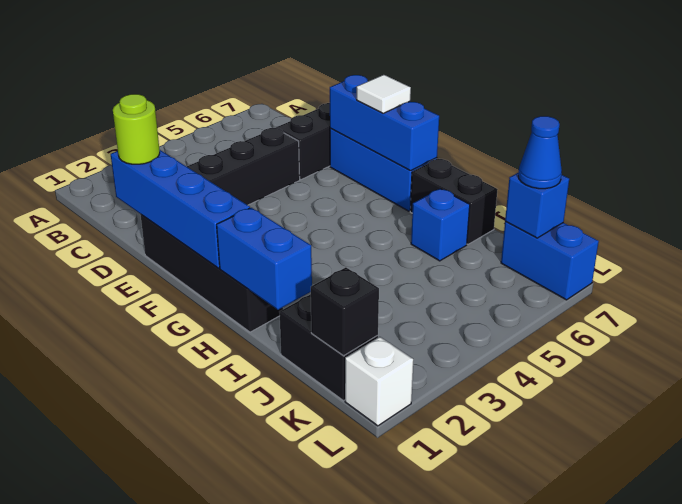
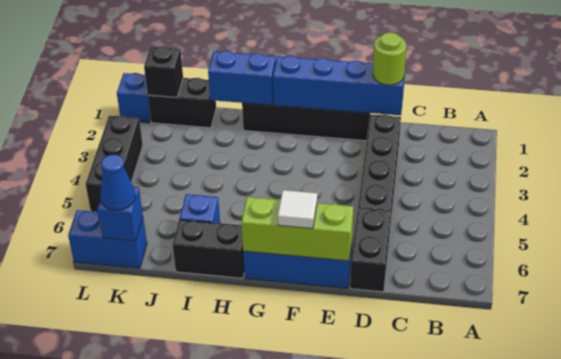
blue brick E7:G7 level 2 -> lime brick E7:G7 level 2
white brick L1 level 1 -> blue brick L1 level 1
none -> black brick L3:L5 level 1

